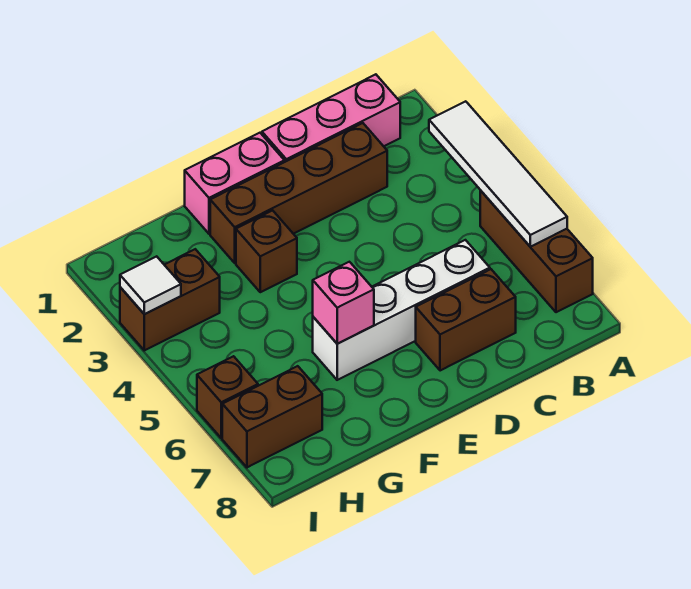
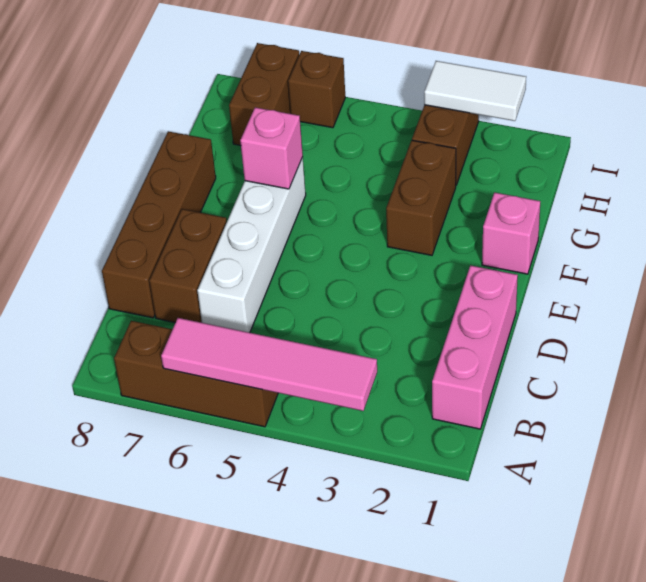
white tile A3:A6 level 2 -> pink tile A3:A6 level 2
brown brick C2:F2 level 1 -> brown brick C8:F8 level 1
pink brick E1:F1 level 1 -> pink brick F1 level 1
brown brick F3 level 1 -> brown brick F3:G3 level 1
white tile I3 level 2 -> white tile I2:I3 level 2

